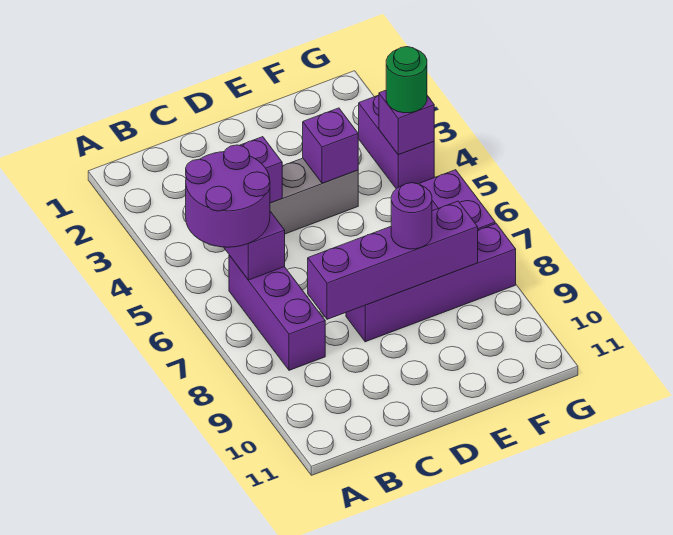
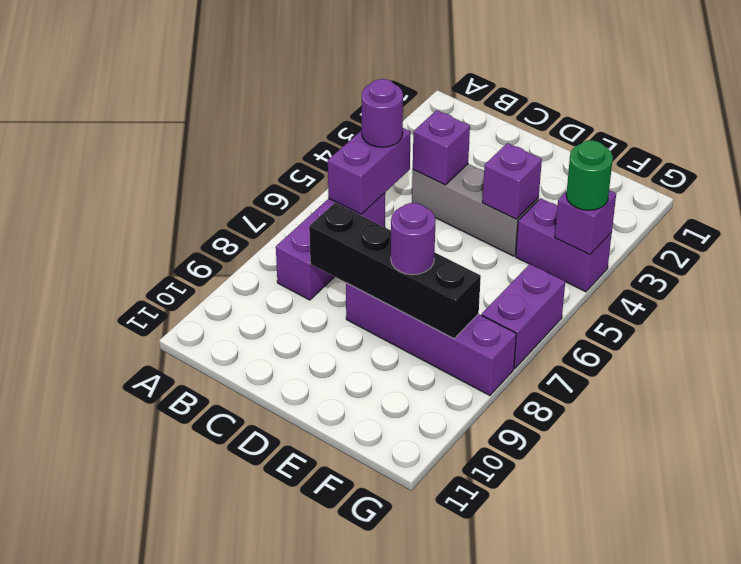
purple round brick A5:B6 level 3 -> purple round brick B5 level 3
purple brick C8:F8 level 2 -> black brick C8:F8 level 2
purple brick G3:G4 level 1 -> purple brick F4:G4 level 1

